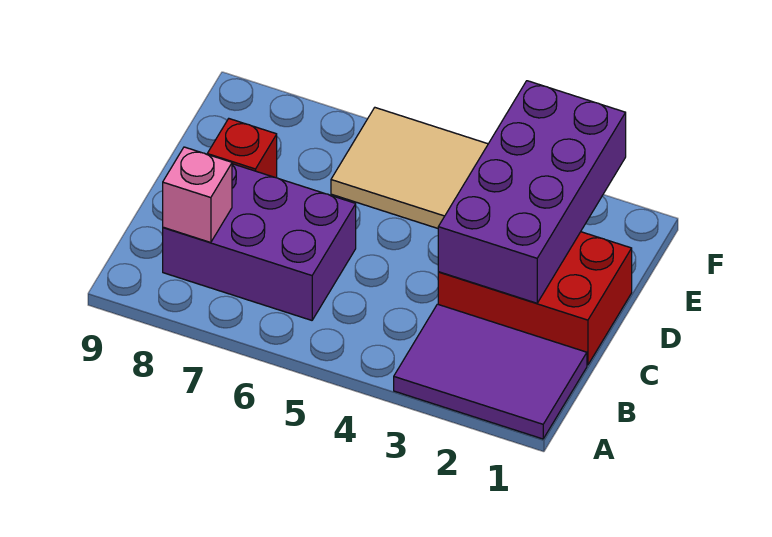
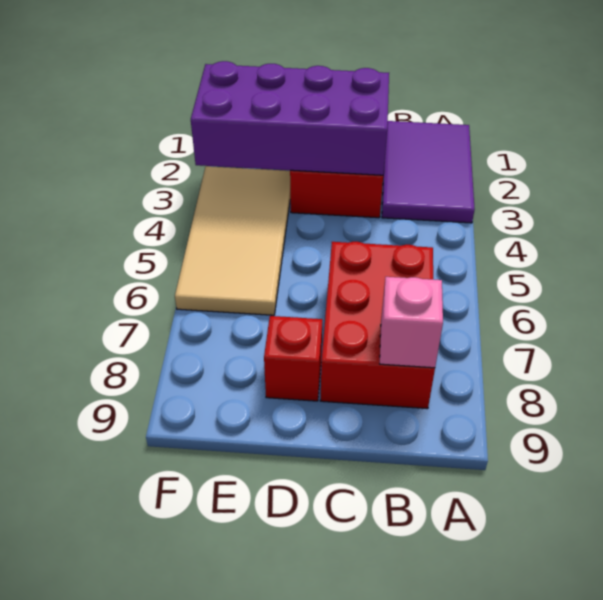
purple brick B6:C8 level 1 -> red brick B6:C8 level 1

